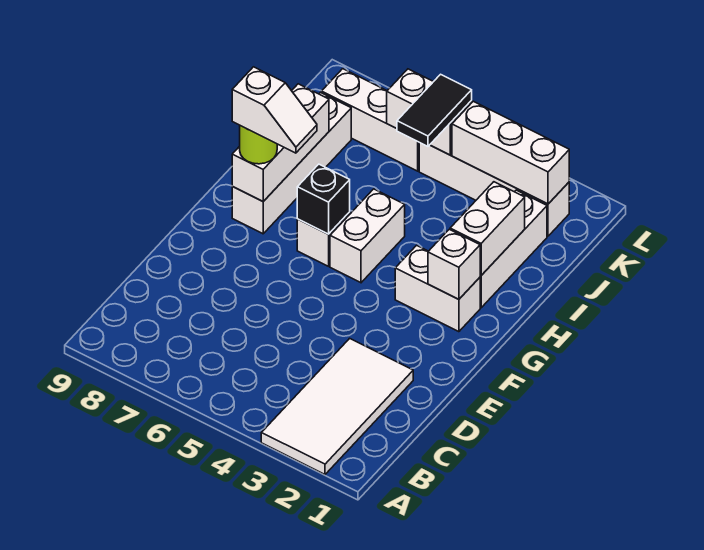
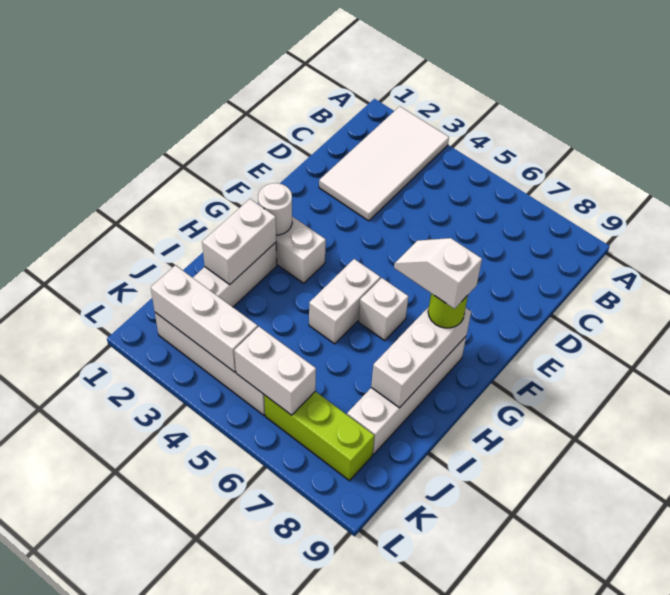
white brick G2 level 2 -> white round brick G2 level 2
black brick G6 level 2 -> none
black tile J5:K5 level 3 -> none
white brick K6:K8 level 1 -> lime brick K6:K8 level 1

